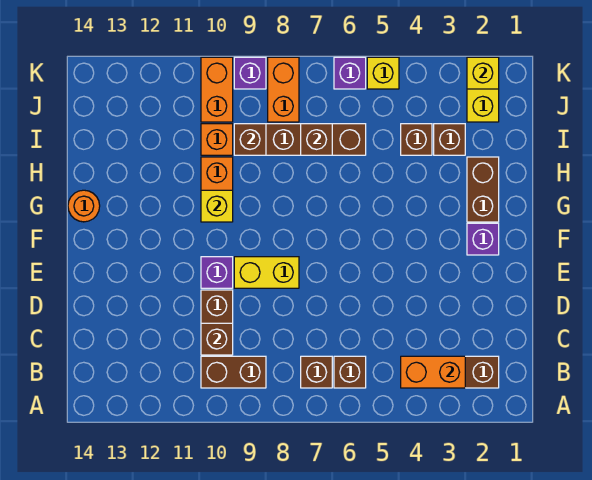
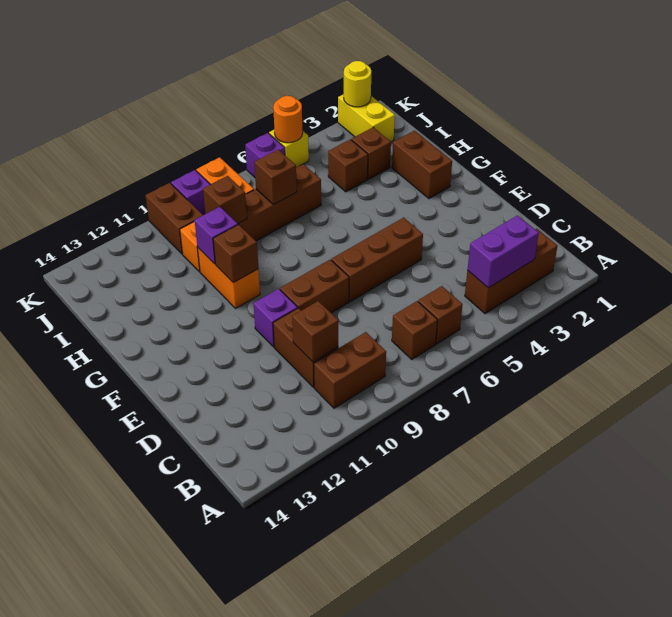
orange brick B3:B4 level 2 -> purple brick B3:B4 level 2
none -> brown brick E5:E7 level 1
yellow brick E8:E9 level 1 -> brown brick E8:E9 level 1
purple brick F2 level 1 -> purple brick H10 level 2
yellow brick G10 level 2 -> brown brick G10 level 2
orange round brick G14 level 1 -> orange round brick K5 level 2
orange brick J10:K10 level 1 -> brown brick J10:K10 level 1
yellow brick K2 level 2 -> yellow round brick K2 level 2

